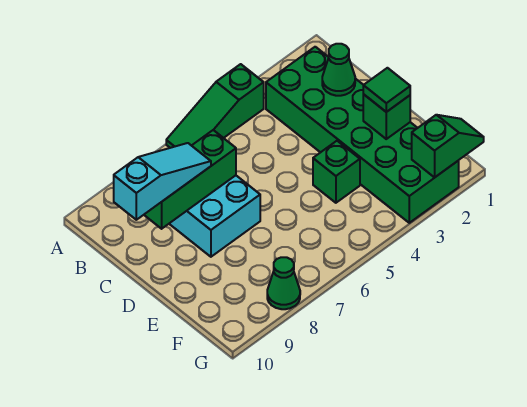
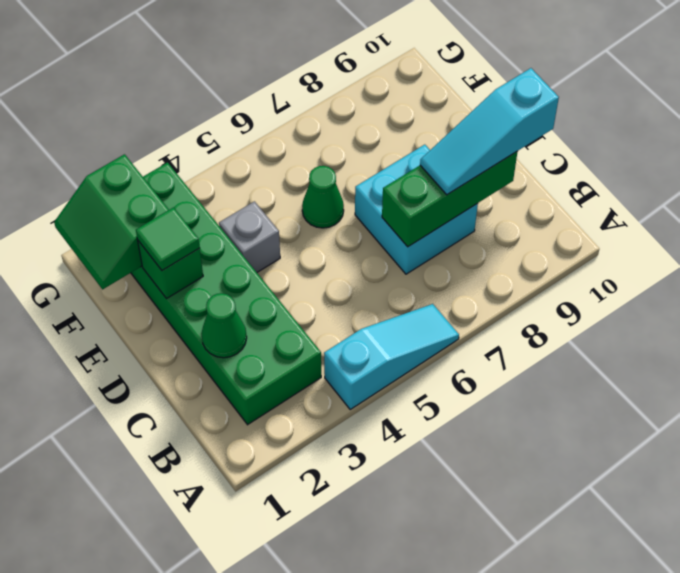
green slope A4:A6 level 1 top 4 -> cyan slope A4:A6 level 1 top 4
green brick E4 level 1 -> grey brick E4 level 1
green slope G1:G2 level 2 top 2 -> green slope F1:G2 level 2 top 2
green cone G8 level 1 -> green cone E6 level 1

